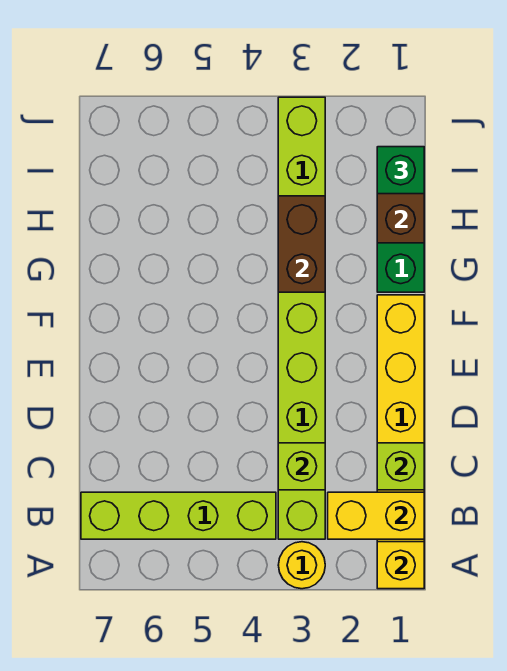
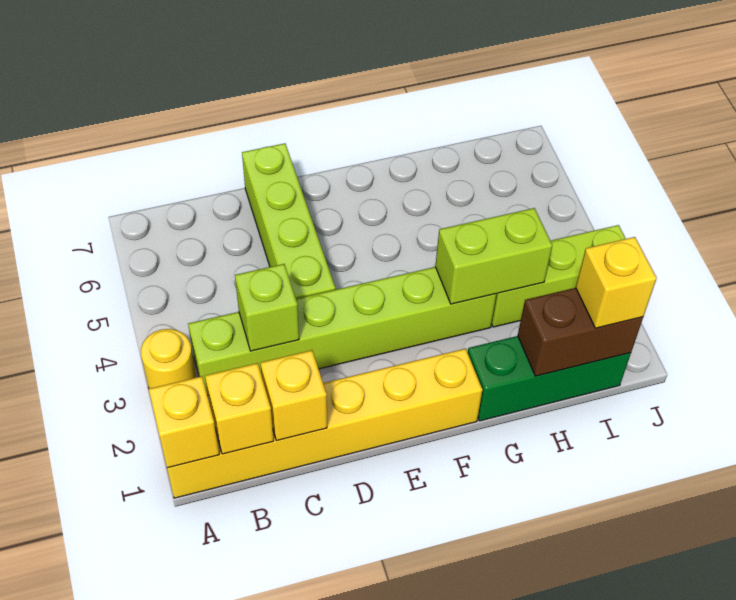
yellow brick B1:B2 level 2 -> yellow brick B1 level 2
lime brick B4:B7 level 1 -> lime brick D4:D7 level 1
lime brick C1 level 2 -> yellow brick C1 level 2
brown brick G3:H3 level 2 -> lime brick G3:H3 level 2
green brick I1 level 3 -> yellow brick I1 level 3

